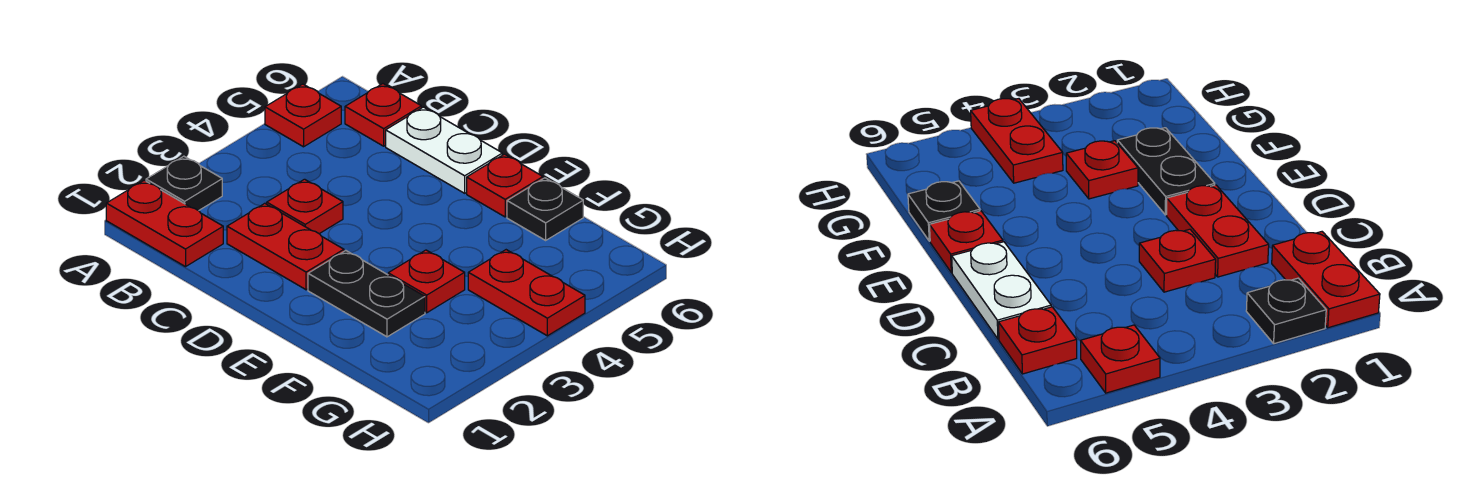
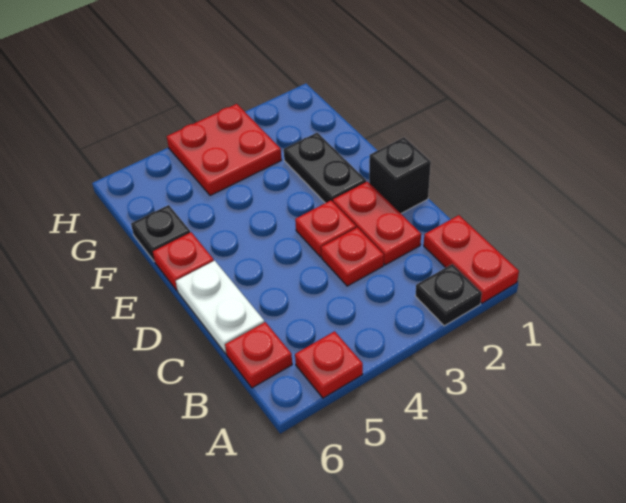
none -> black brick D1 level 1
red plate F3 level 1 -> red plate D3 level 1
red plate G4:H4 level 1 -> red plate G3:H4 level 1

